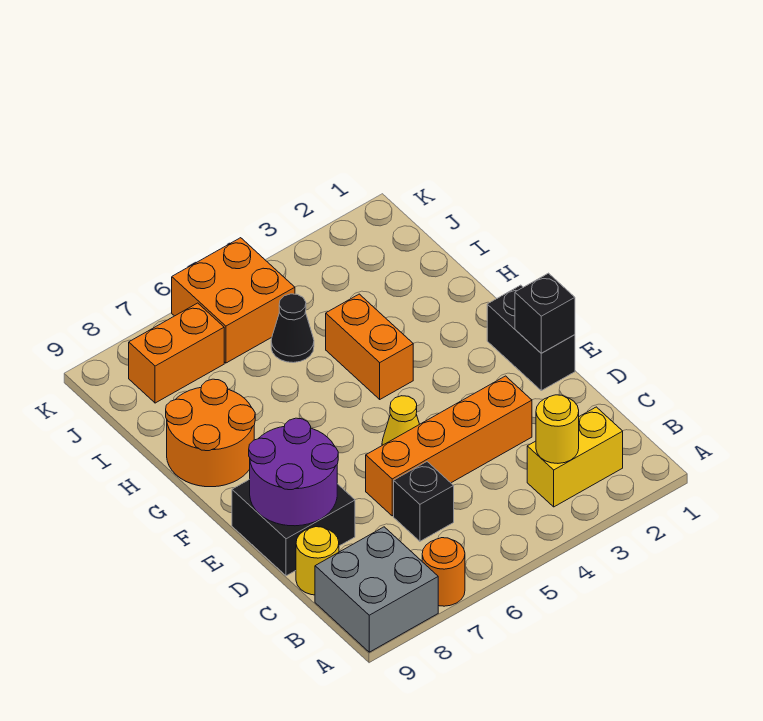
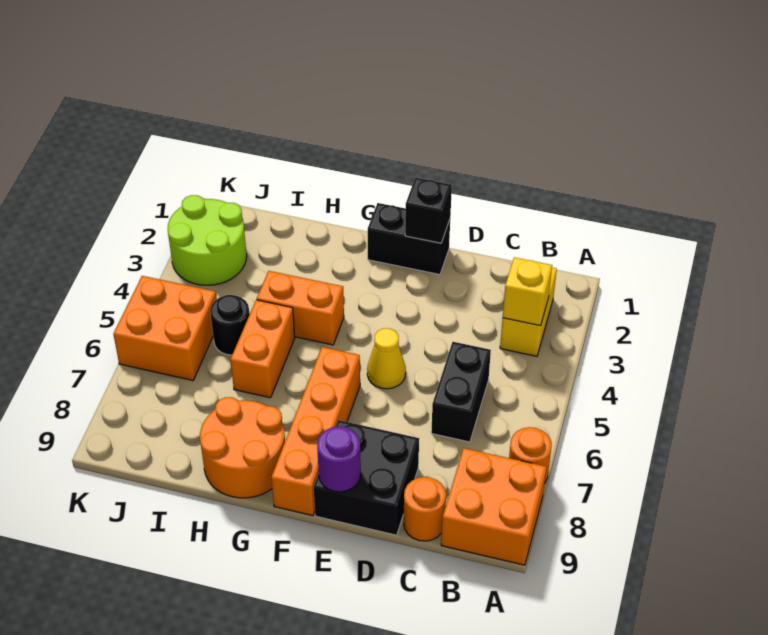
grey brick A8:B9 level 1 -> orange brick A8:B9 level 1
yellow round brick B3 level 2 -> yellow brick B3 level 2
black brick C6 level 1 -> black brick C5:C6 level 1
yellow round brick C9 level 1 -> orange round brick C9 level 1
orange brick D3:D6 level 1 -> orange brick F6:F9 level 1
purple round brick D8:E9 level 2 -> purple round brick E9 level 2
black cone I5 level 1 -> black round brick I5 level 1
none -> lime round brick J2:K3 level 1
orange brick J7:J8 level 1 -> orange brick H5:H6 level 1

